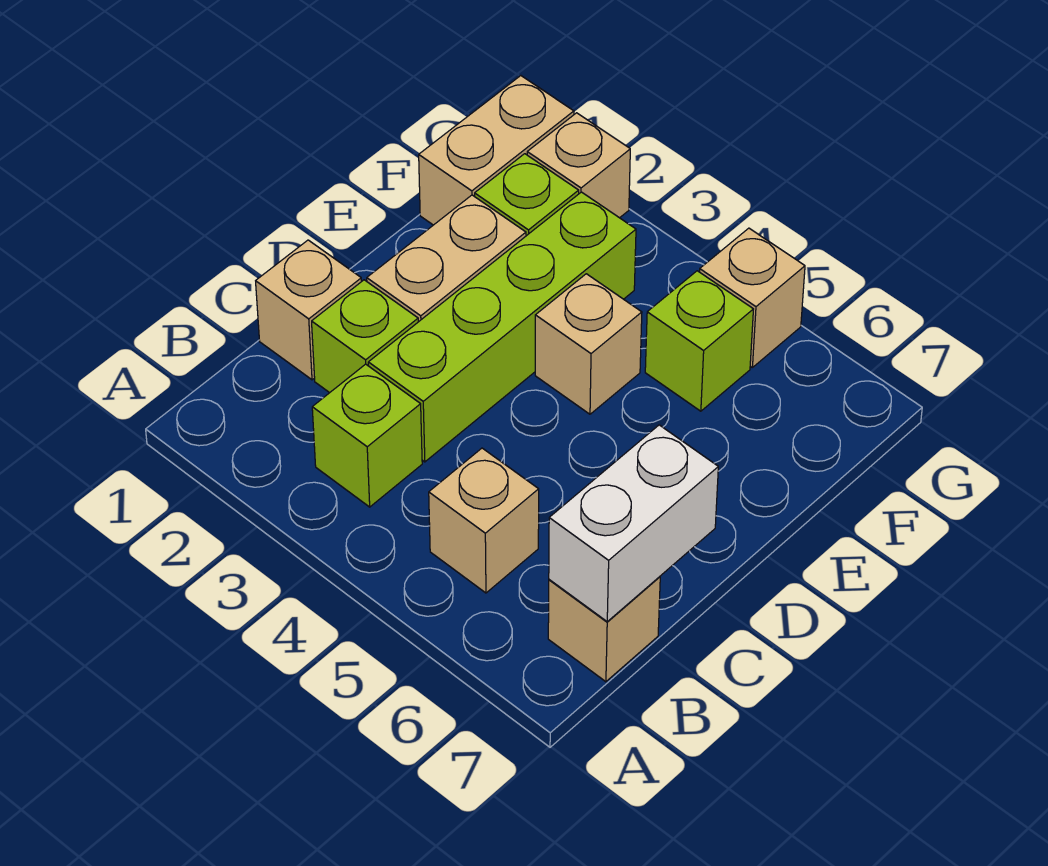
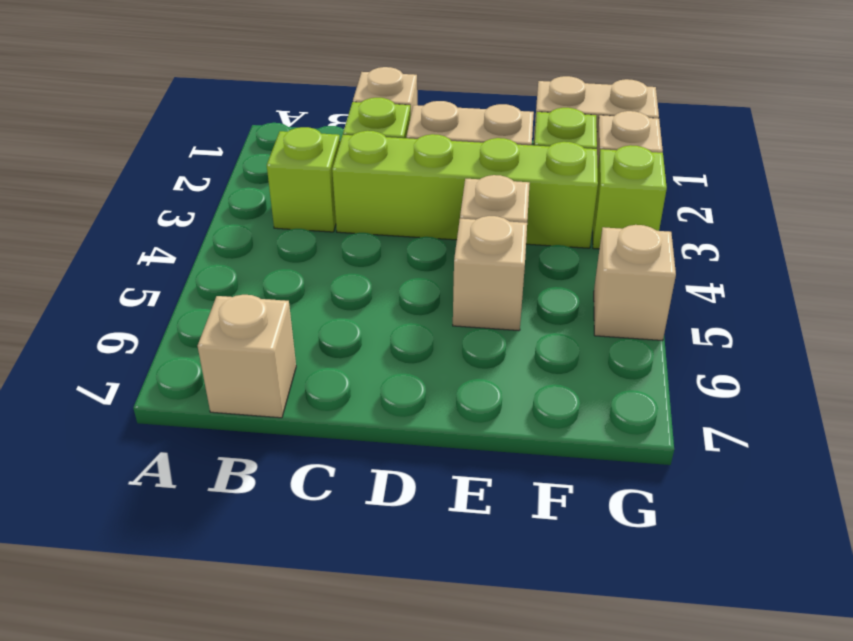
tan brick B5 level 1 -> tan brick E5 level 1
white brick B7:C7 level 2 -> none
lime brick F5 level 1 -> lime brick G3 level 1

